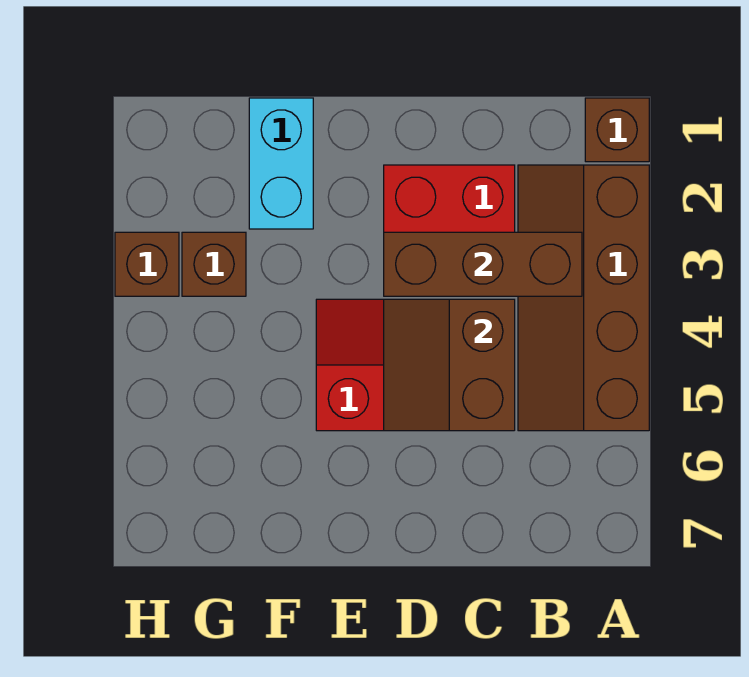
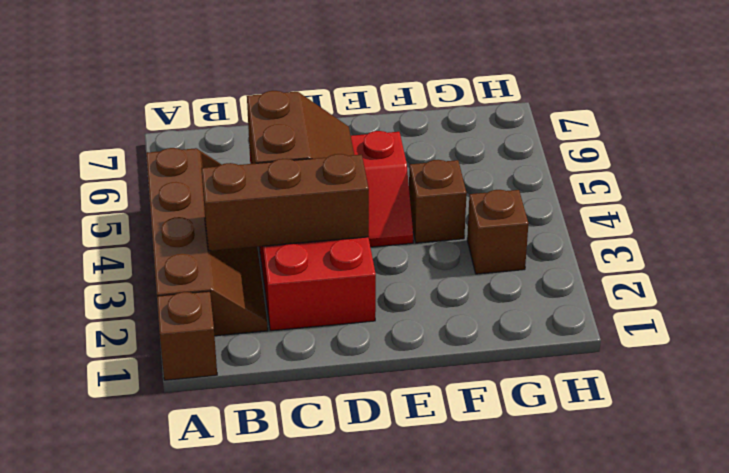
cyan brick F1:F2 level 1 -> none
brown brick H3 level 1 -> brown brick F4 level 1

